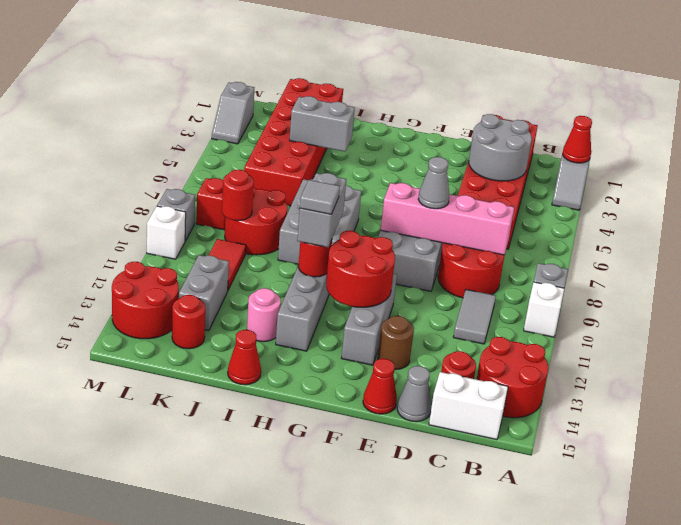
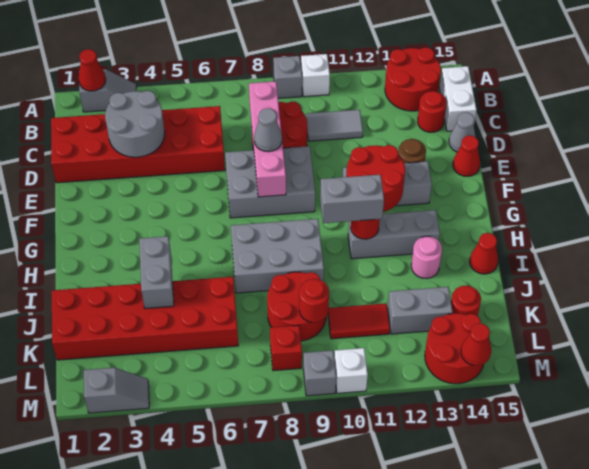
grey tile H11 level 4 -> none
none -> red cone M14 level 2

